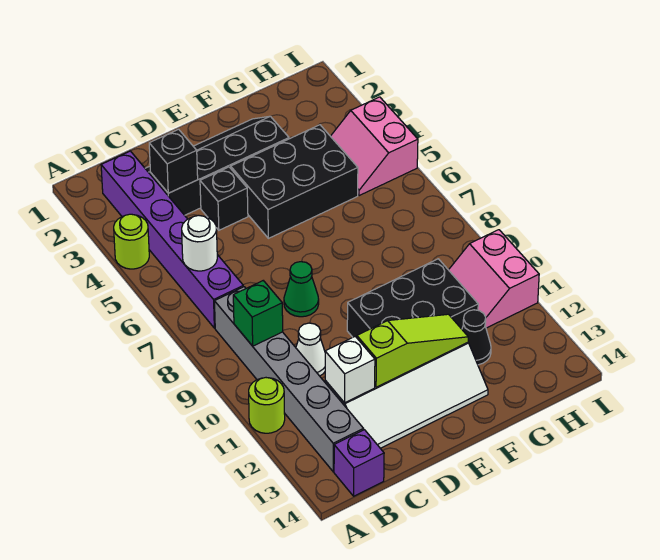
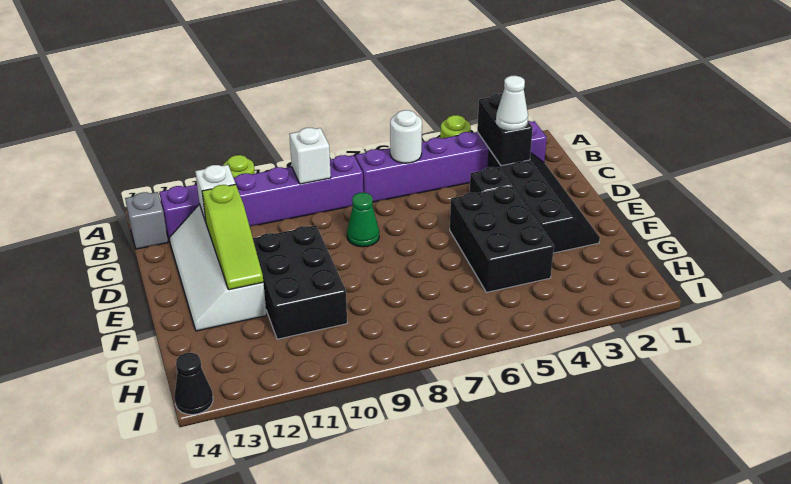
grey brick B8:B13 level 1 -> purple brick B8:B13 level 1
green brick B9 level 2 -> white brick B9 level 2
purple brick B14 level 1 -> grey brick B14 level 1
black brick C3 level 2 -> black brick B3:C3 level 2
white cone C10 level 1 -> white cone C3 level 3
black cone G12 level 1 -> black cone I14 level 1
pink slope H4:I5 level 1 top I -> none
pink slope H10:I11 level 1 top I -> none

